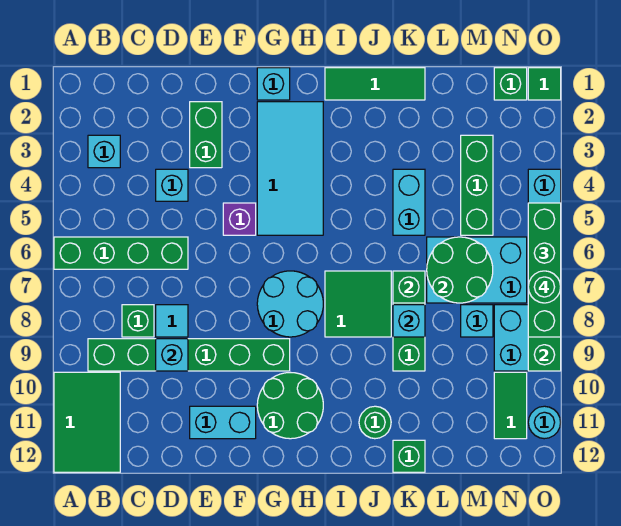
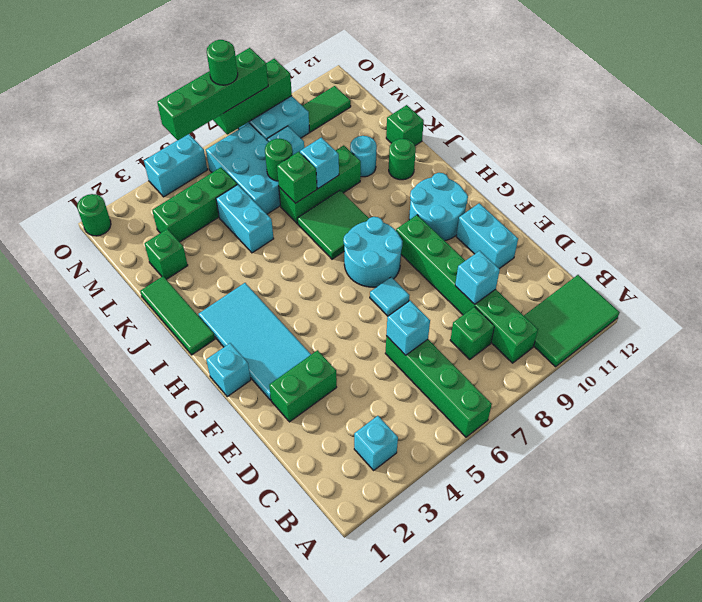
cyan brick D4 level 1 -> cyan brick D6 level 2
cyan tile D8 level 1 -> cyan tile F7 level 1
purple brick F5 level 1 -> none
cyan tile G2:H5 level 1 -> cyan tile F2:I3 level 1
green round brick G10:H11 level 1 -> cyan round brick G10:H11 level 1
cyan brick K4:K5 level 1 -> cyan brick K5:L5 level 1
green round brick L6:M7 level 2 -> green round brick L7 level 2
green brick N1 level 1 -> green brick L2 level 1
green tile O1 level 1 -> green round brick O1 level 1
cyan round brick O11 level 1 -> cyan round brick K10 level 1

